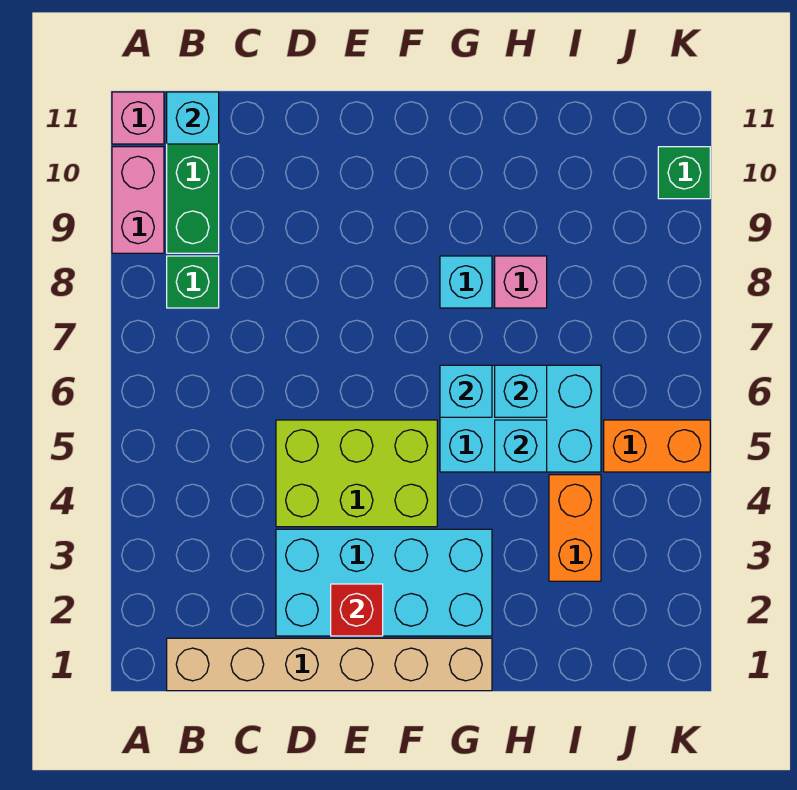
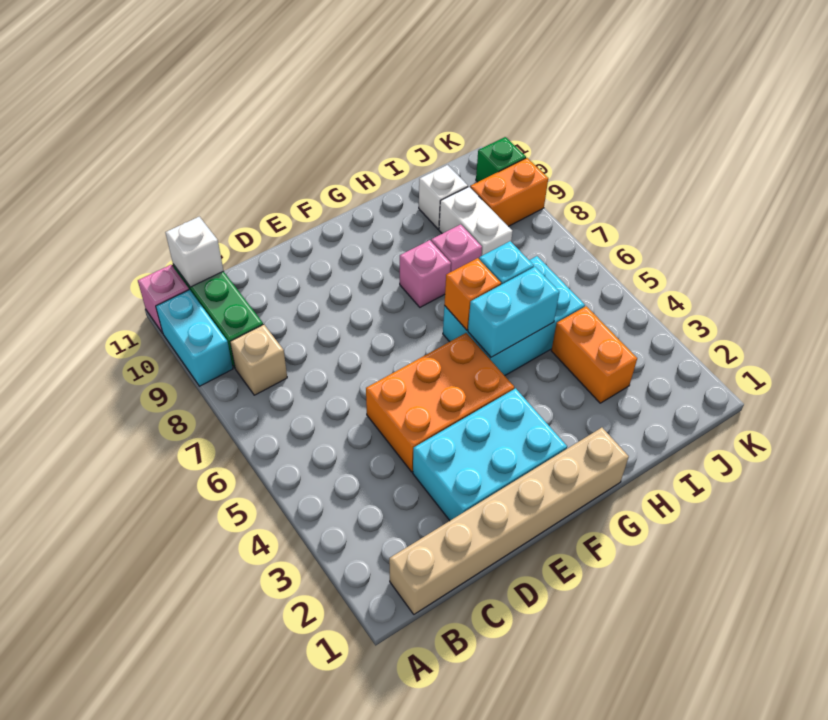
pink brick A9:A10 level 1 -> cyan brick A9:A10 level 1
green brick B8 level 1 -> tan brick B8 level 1
cyan brick B11 level 2 -> white brick B11 level 2
cyan brick D2:G3 level 1 -> cyan brick D2:F3 level 1
lime brick D4:F5 level 1 -> orange brick D4:F5 level 1
red brick E2 level 2 -> none
cyan brick G6 level 2 -> orange brick G6 level 2
cyan brick G8 level 1 -> pink brick G8 level 1
cyan brick H5 level 2 -> cyan brick G5:H5 level 2
none -> white brick I8:I9 level 1
none -> white brick I10 level 1
orange brick J5:K5 level 1 -> orange brick J9:K9 level 1

